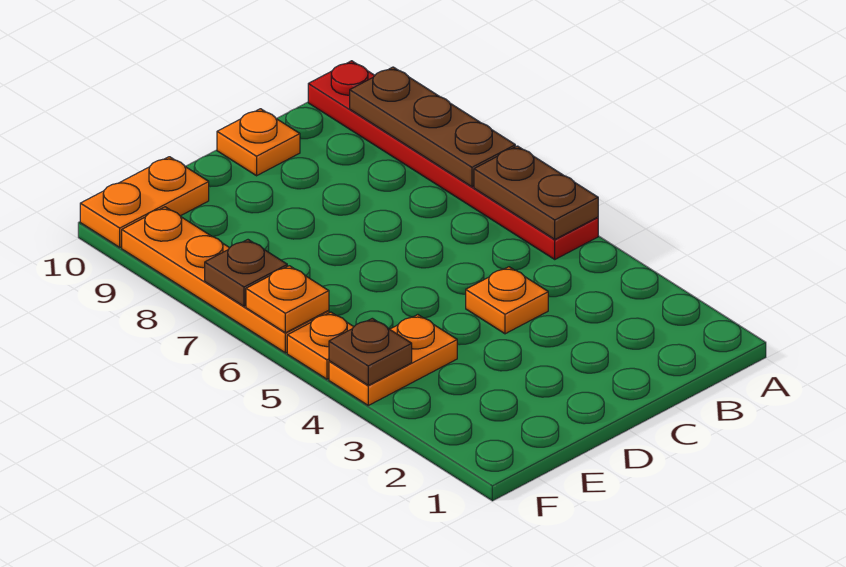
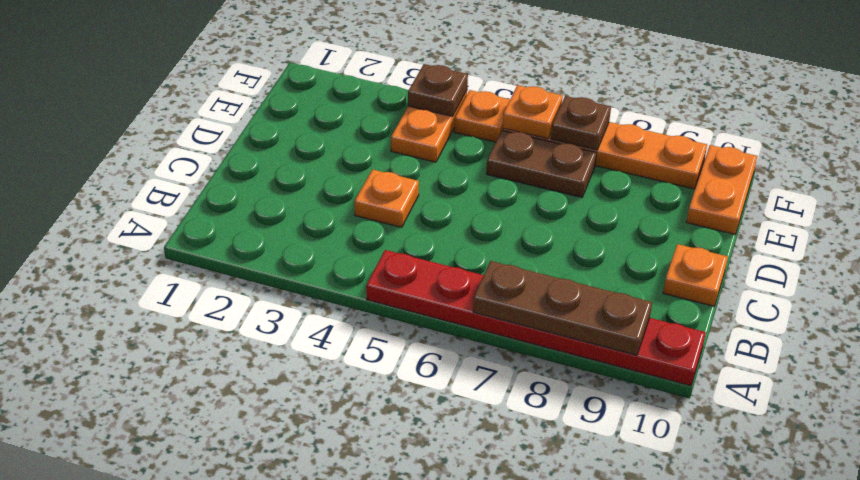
brown plate A5:A6 level 2 -> brown plate E6:E7 level 1

